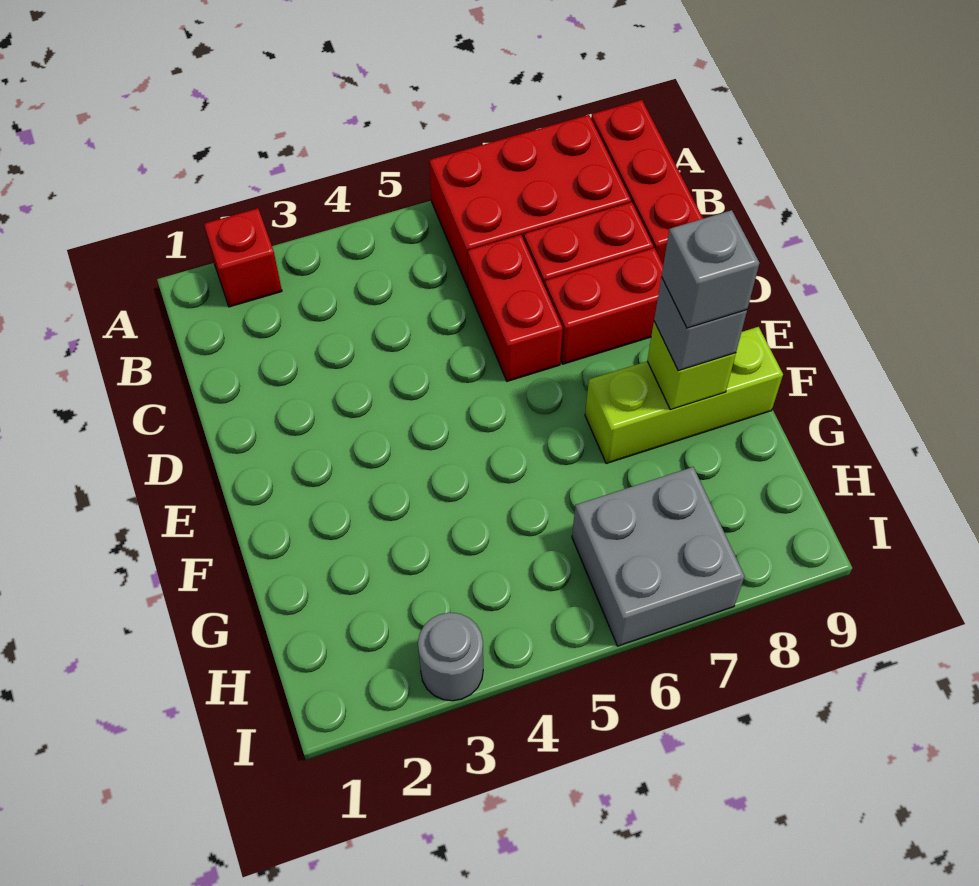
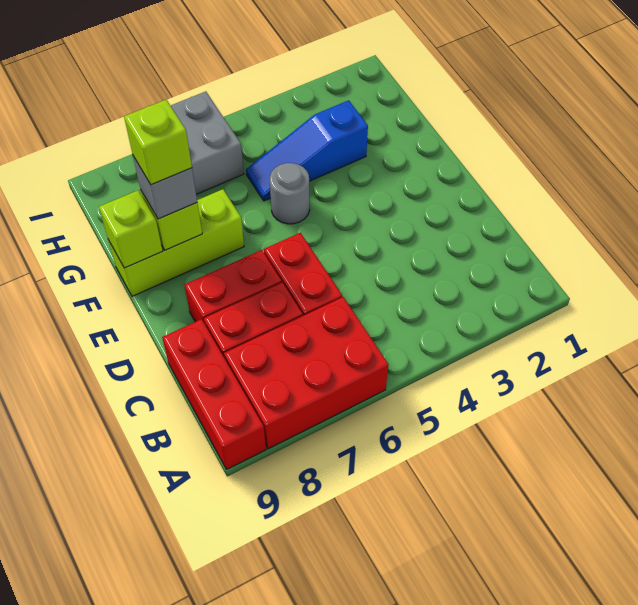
red brick A2 level 1 -> none
grey brick F8 level 4 -> lime brick F8 level 4
none -> lime brick F9 level 2
none -> blue slope G3:G5 level 1 top 3
grey round brick I3 level 1 -> grey round brick F5 level 1

